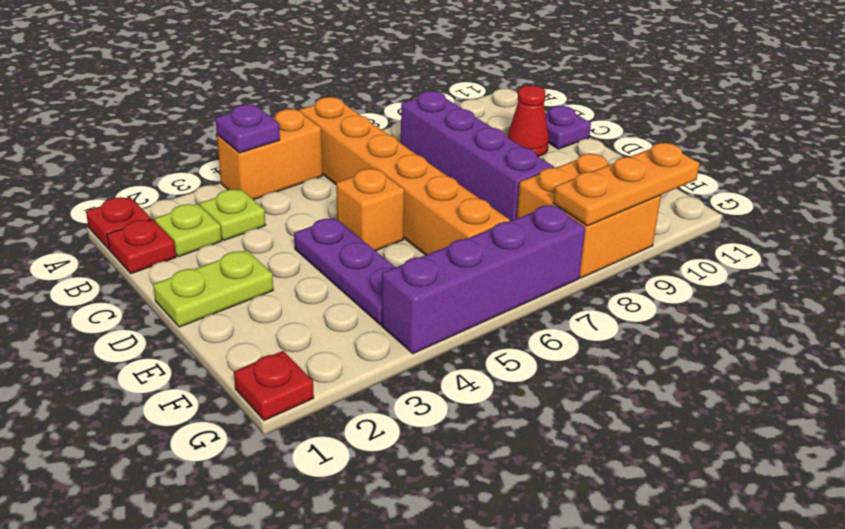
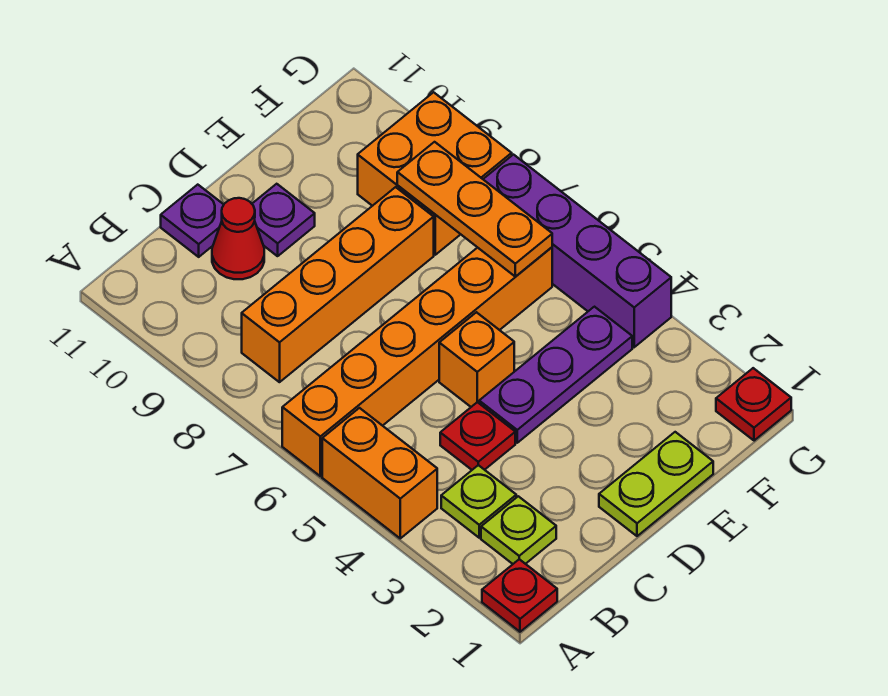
purple plate A4 level 2 -> purple plate D10 level 1
red plate B1 level 1 -> red plate C4 level 1
purple brick B8:E8 level 1 -> orange brick B8:E8 level 1
lime plate D1:D2 level 1 -> lime plate D1:E1 level 1
orange plate G8:G10 level 2 -> orange plate F6:F8 level 2

